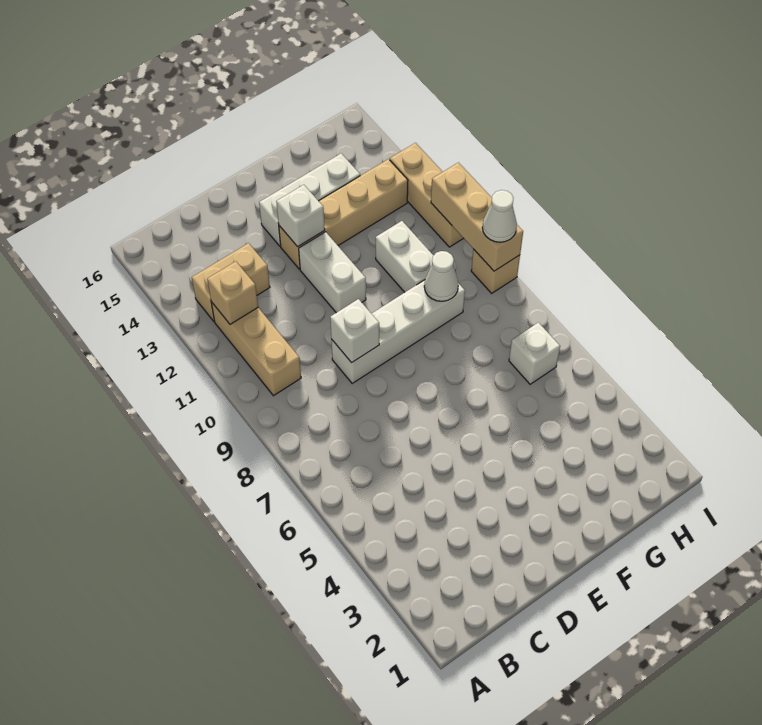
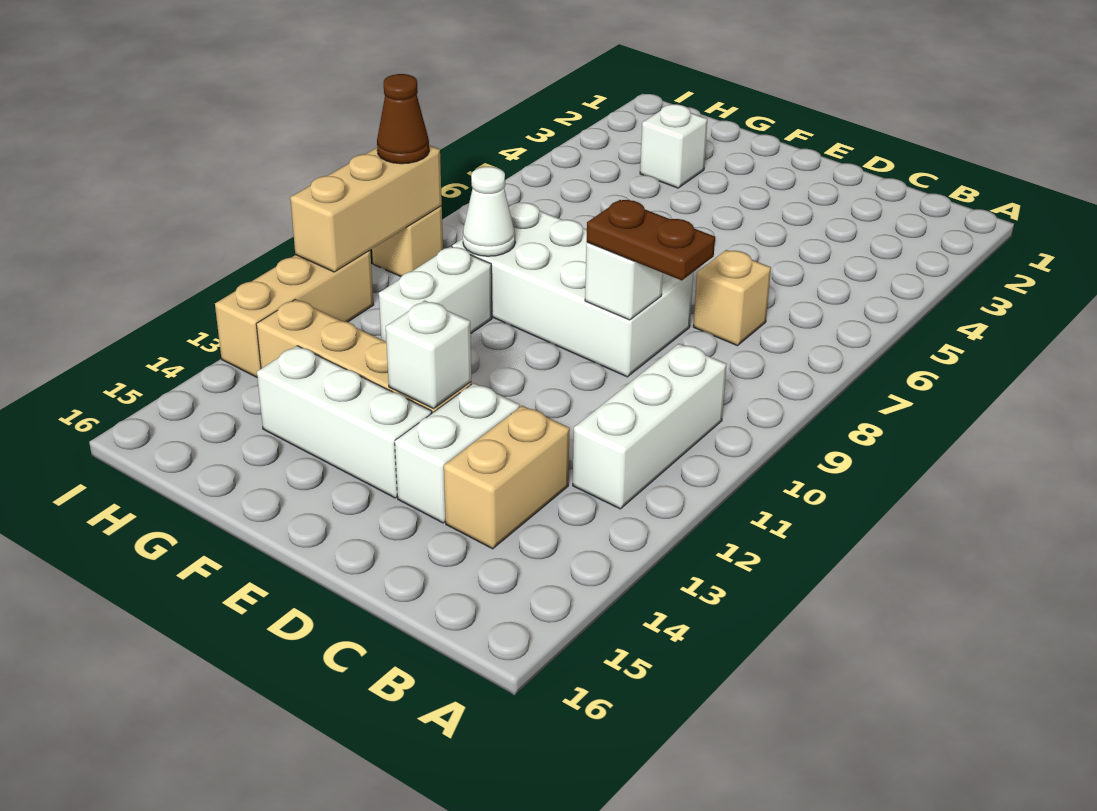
tan brick B10:B12 level 1 -> white brick B10:B12 level 1
tan brick B12 level 2 -> tan brick C7 level 1
tan brick B13:C13 level 1 -> tan brick C13:C14 level 1
none -> brown plate C9:D9 level 3
white brick D9:G9 level 1 -> white brick D8:G9 level 1
white brick E11:E12 level 1 -> white brick D13:D14 level 1
white brick H6 level 1 -> white brick G3 level 1
white cone I9 level 3 -> brown cone I9 level 3

